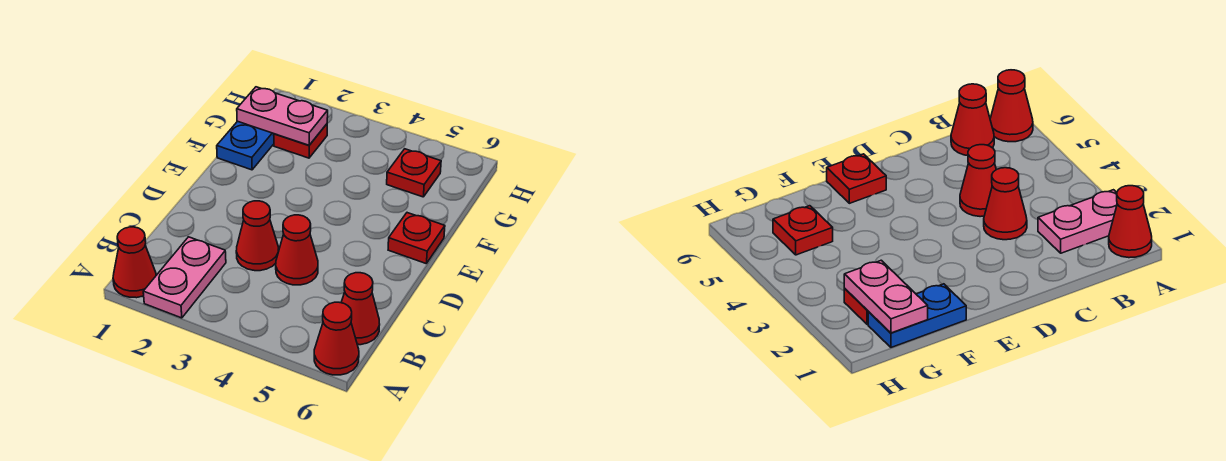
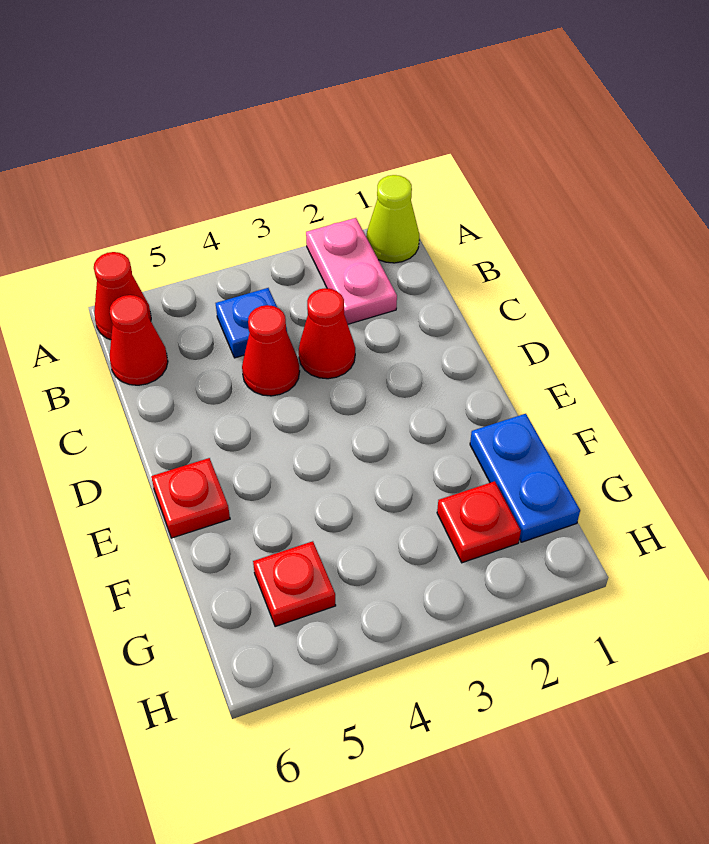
red cone A1 level 1 -> lime cone A1 level 1
none -> blue plate B4 level 1
pink plate G1:G2 level 2 -> none

